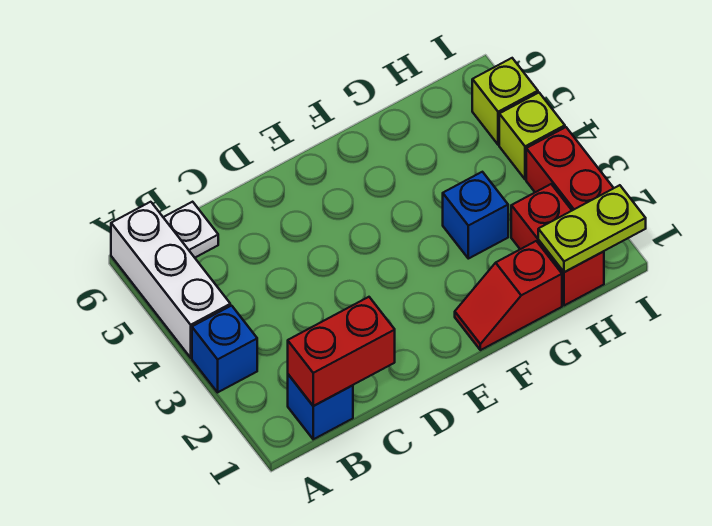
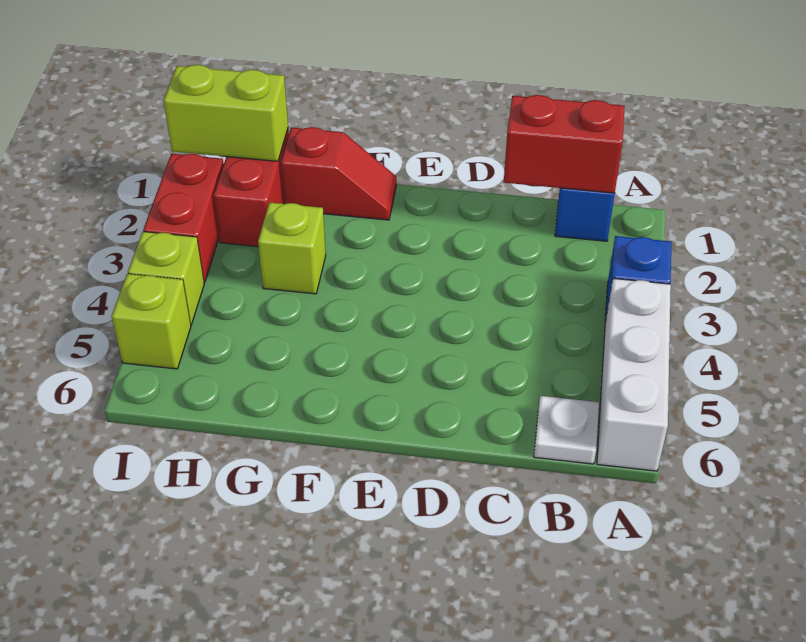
blue brick G3 level 1 -> lime brick G3 level 1
lime plate H1:I1 level 2 -> lime brick H1:I1 level 2

